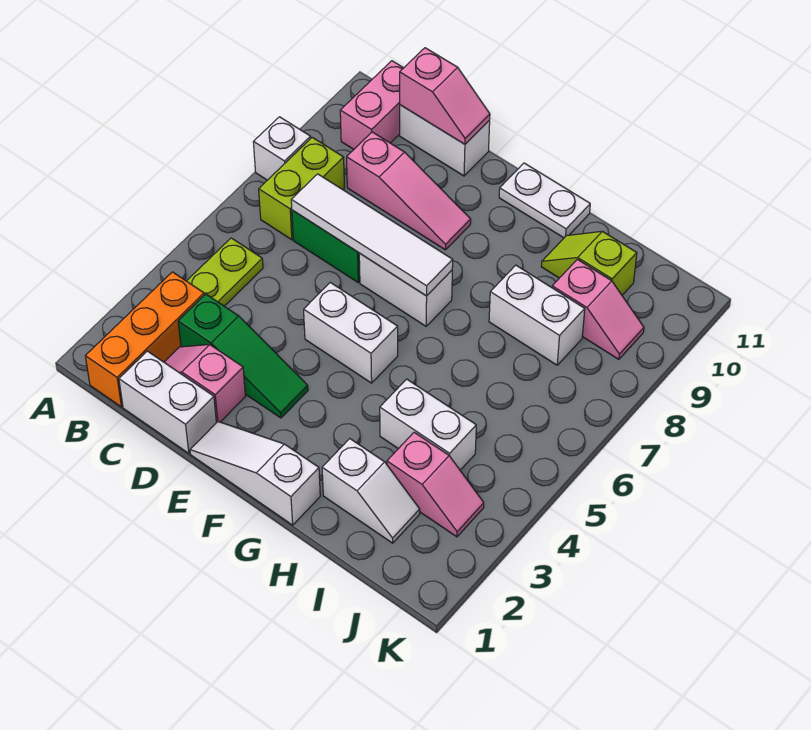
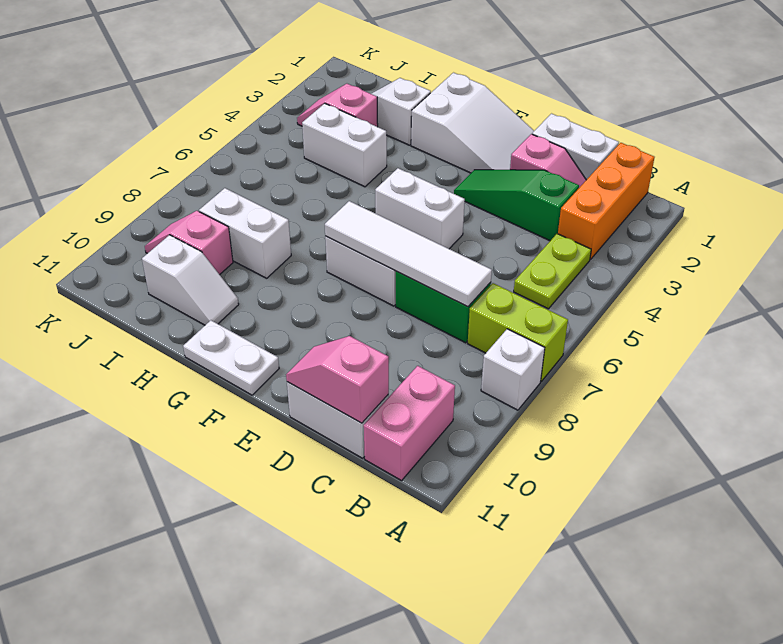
lime brick B7:B8 level 1 -> lime brick A7:B7 level 1
pink slope C9:E9 level 1 top C -> none
white slope E1:G1 level 1 top G -> white slope E1:G2 level 1 top G
lime slope H10:I10 level 1 top I -> white slope H10:I10 level 1 top I

